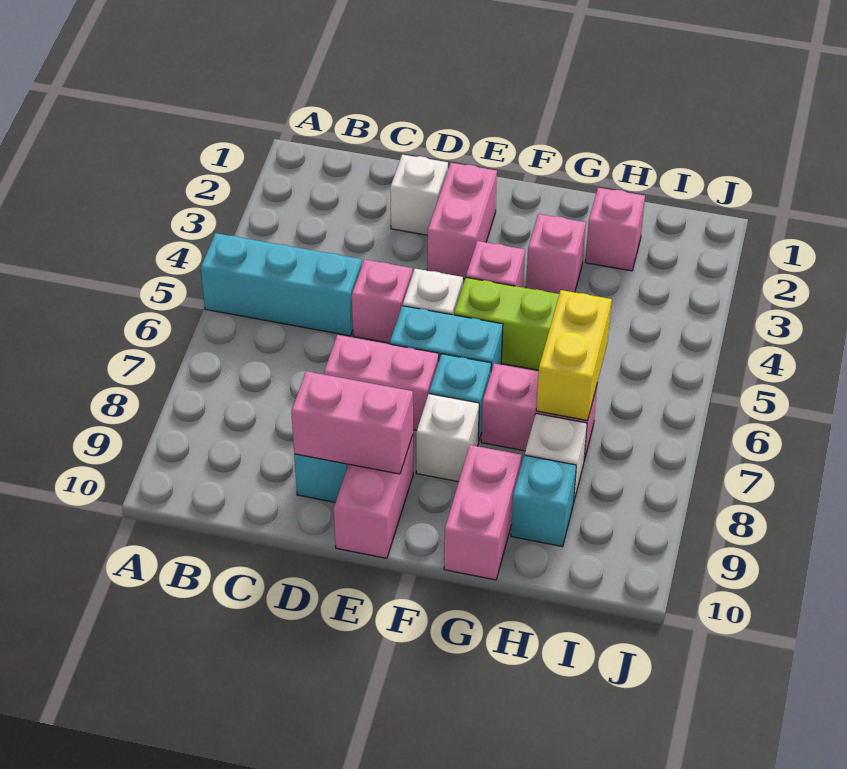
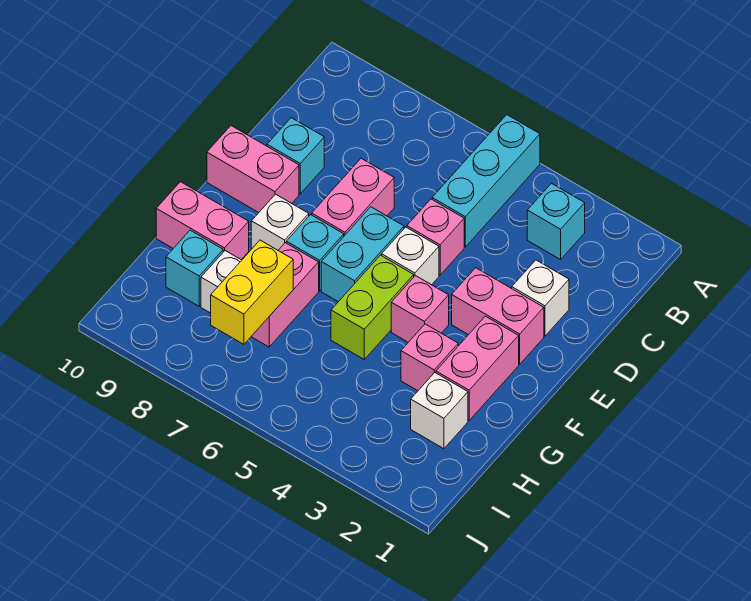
none -> cyan brick B3 level 1
pink brick D9:E9 level 2 -> pink brick F2:G2 level 1
pink brick H2 level 1 -> white brick H2 level 1
yellow brick H6:H7 level 2 -> yellow brick H7:I7 level 2

